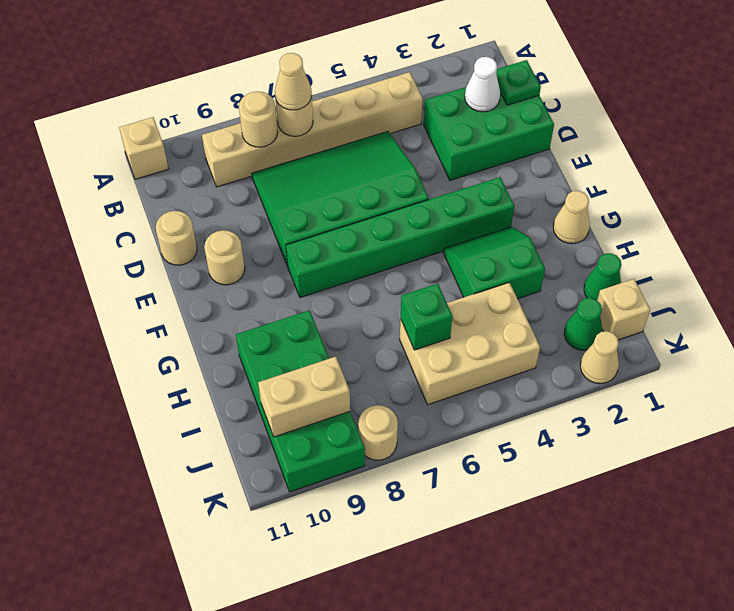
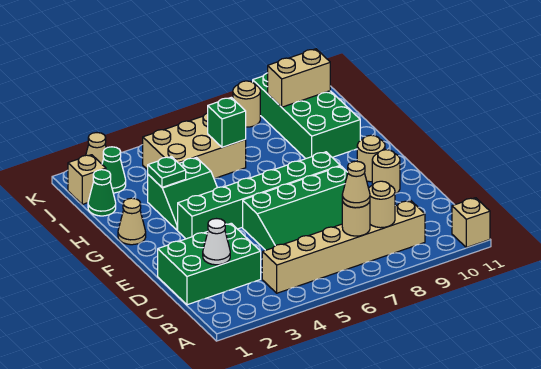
green plate C1 level 2 -> green plate H3 level 2
tan round brick D11 level 1 -> tan round brick F10 level 1

